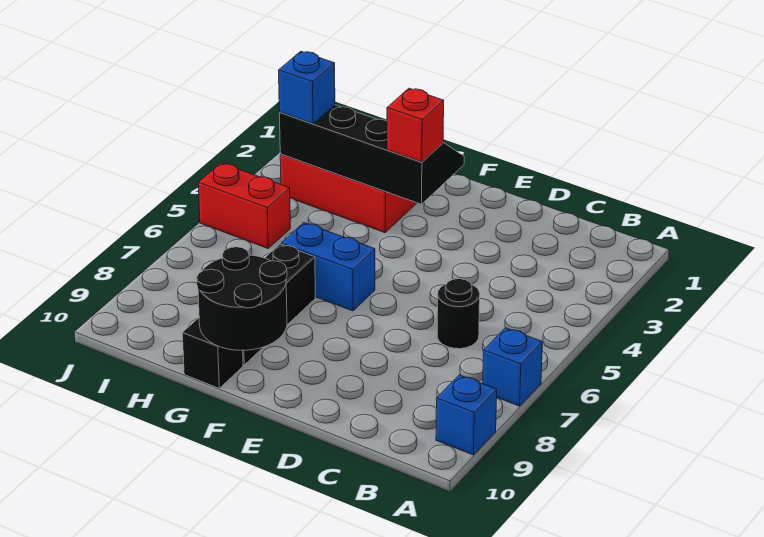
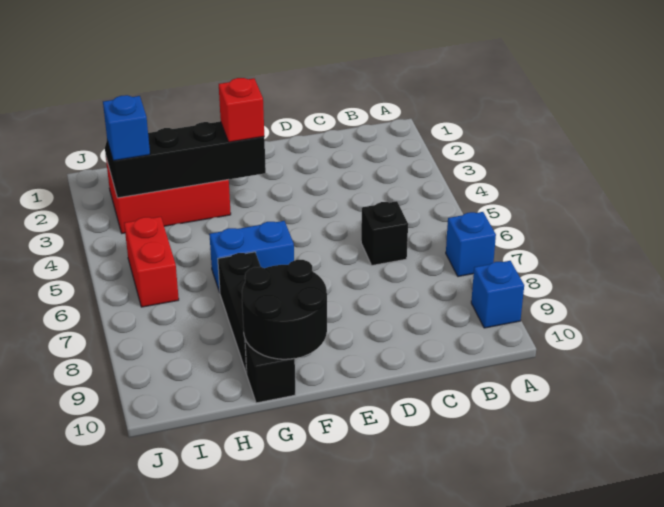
black round brick C6 level 1 -> black brick C6 level 1
red brick I5:J5 level 1 -> red brick I5:I6 level 1

